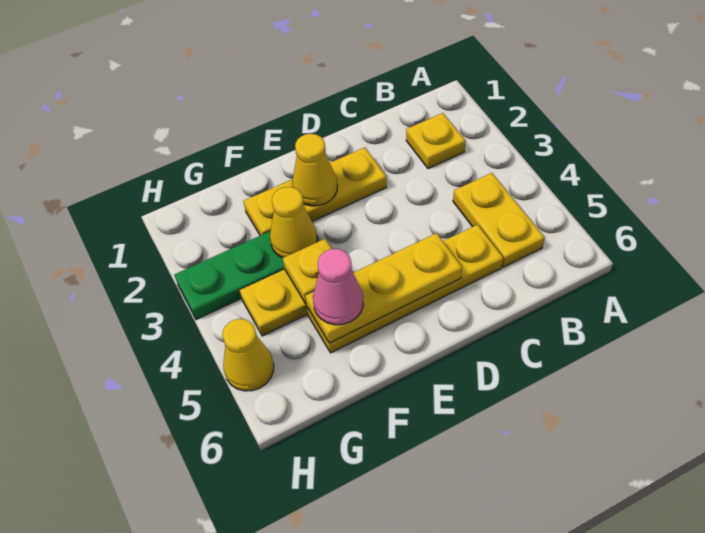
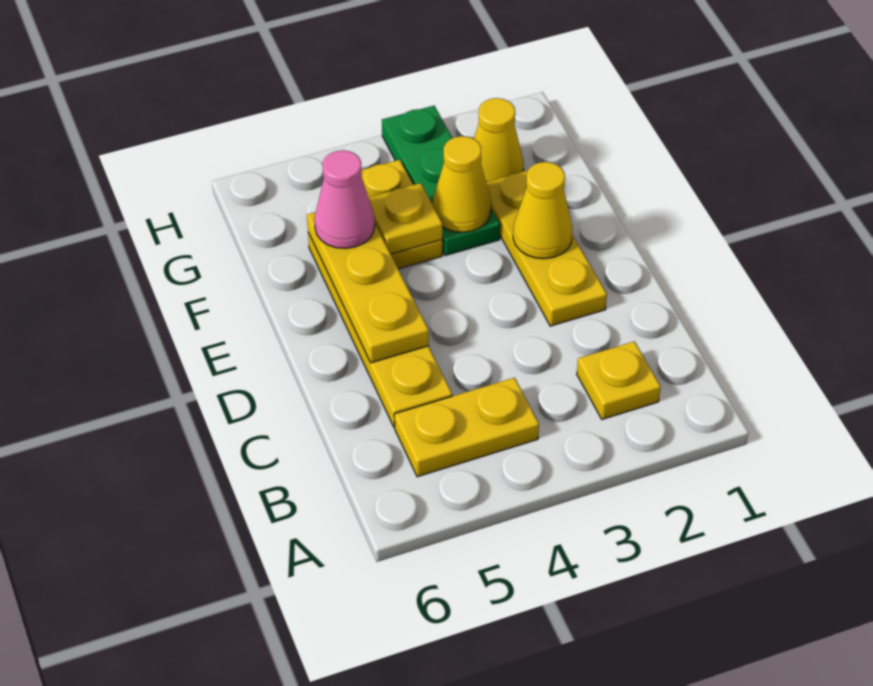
yellow cone H5 level 1 -> yellow cone G2 level 1

